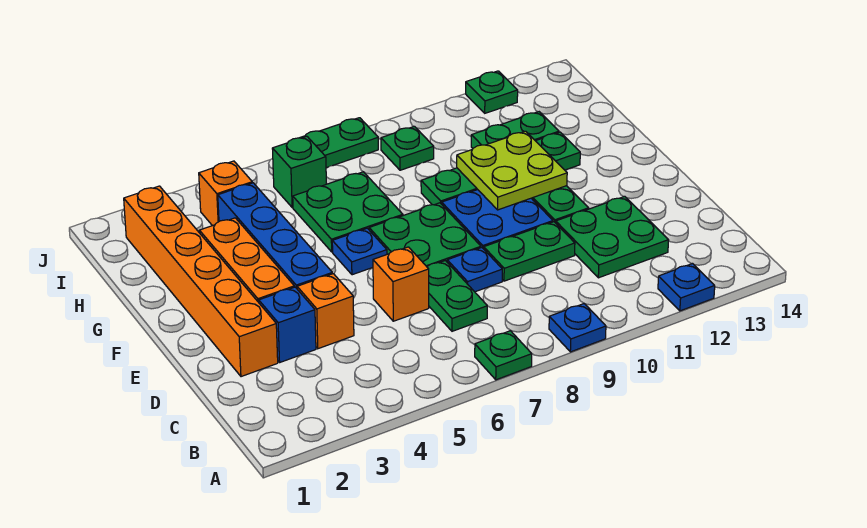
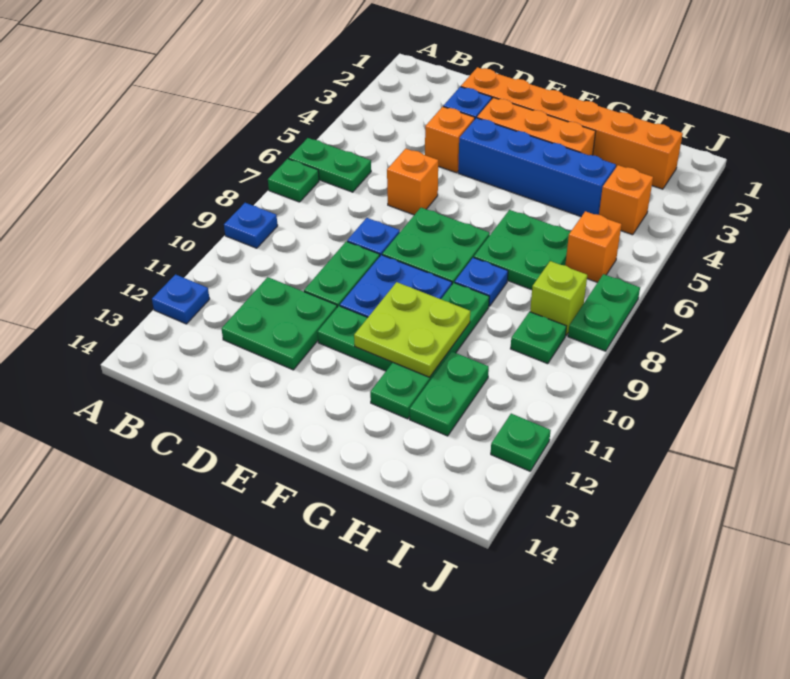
green plate C7:D7 level 1 -> green plate A6:B6 level 1
blue plate F6 level 1 -> blue plate G8 level 1
green brick I6 level 1 -> orange brick I6 level 1
none -> lime brick I8 level 1

